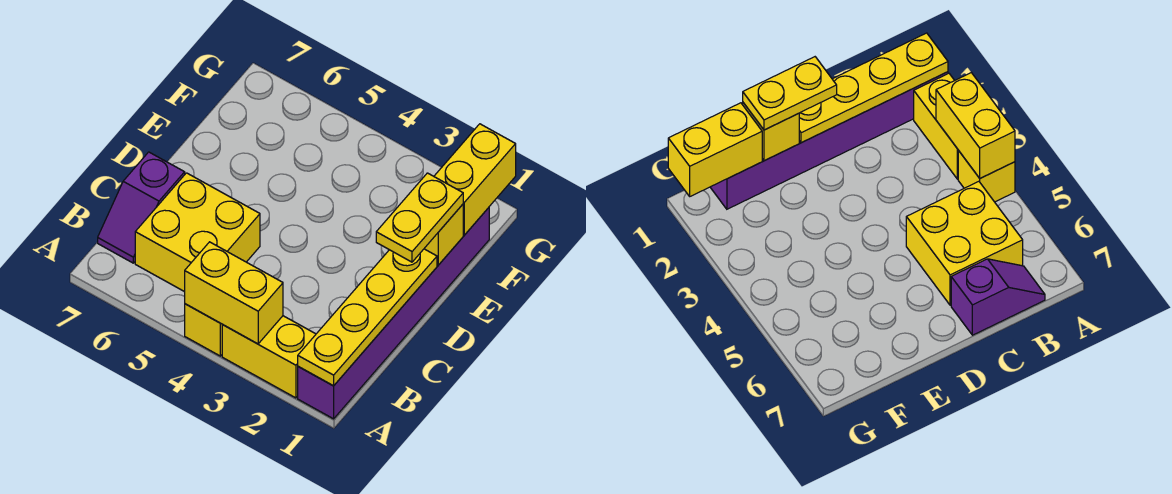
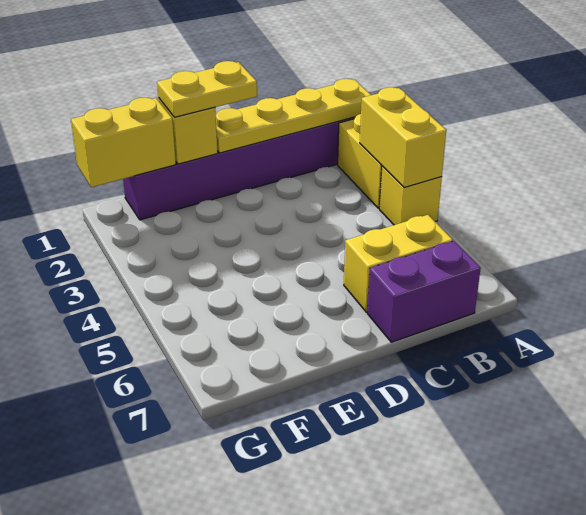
yellow brick B5:C6 level 1 -> yellow brick B6:C6 level 1
purple slope B7:C7 level 1 top C -> purple brick B7:C7 level 1

